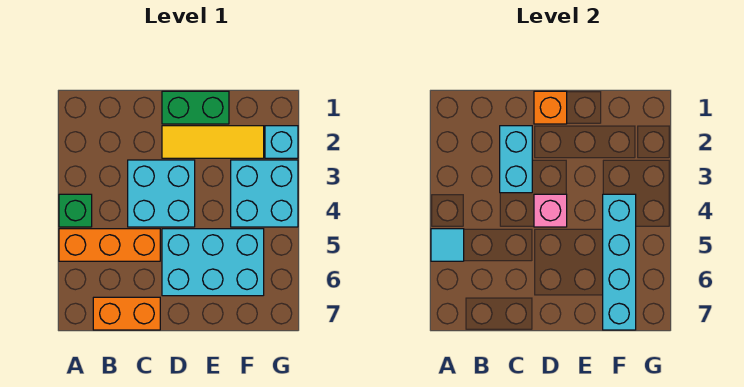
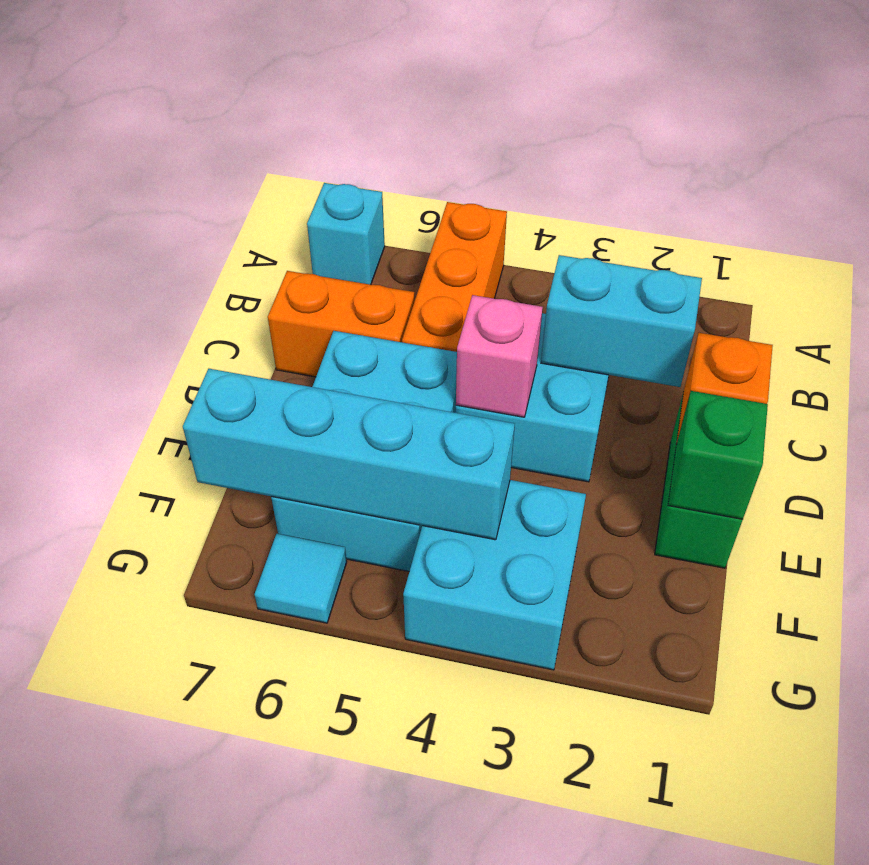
green brick A4 level 1 -> green brick E1 level 2
cyan tile A5 level 2 -> cyan tile G6 level 1
orange brick B7:C7 level 1 -> orange brick C6:C7 level 1
yellow tile D2:F2 level 1 -> none
cyan brick G2 level 1 -> cyan brick A7 level 1

